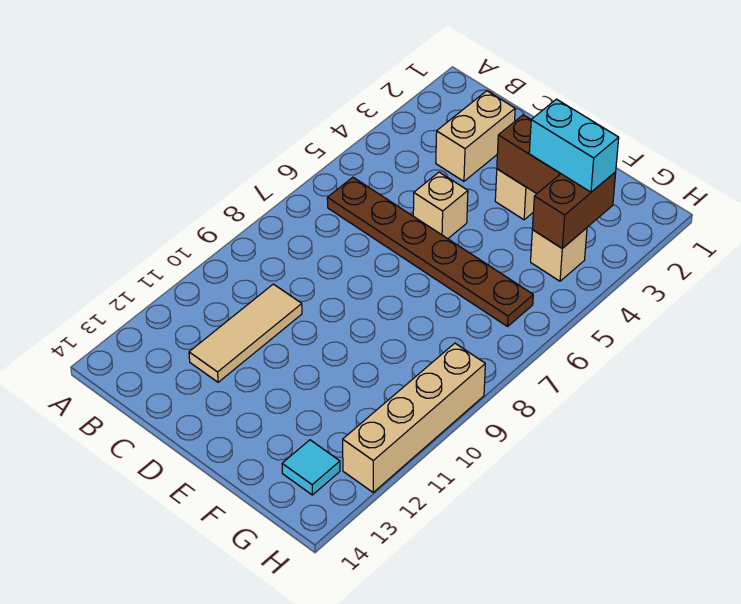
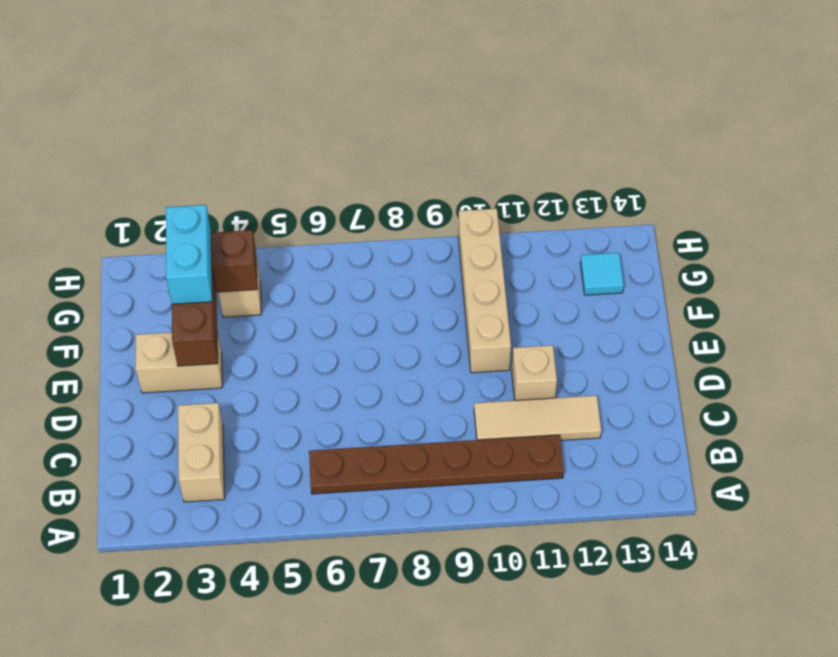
brown plate B6:G6 level 1 -> brown plate B6:B11 level 1
tan brick C2:C3 level 1 -> tan brick B3:C3 level 1
tan brick D5 level 1 -> tan brick D11 level 1
tan brick H9:H12 level 1 -> tan brick E10:H10 level 1

